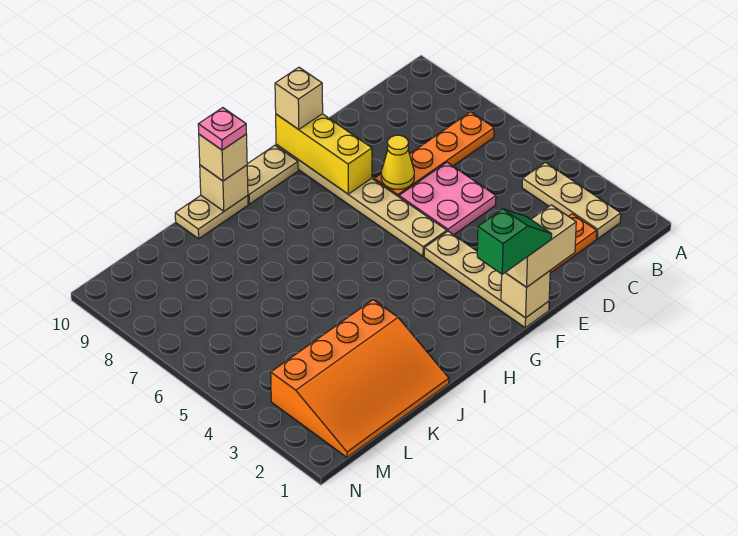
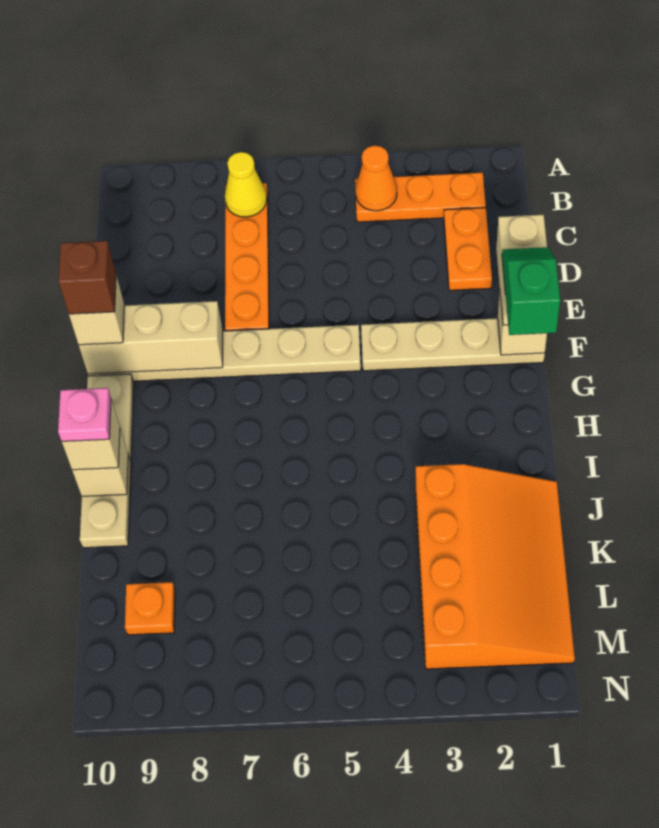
tan plate B2:B4 level 1 -> orange plate B2:B4 level 1
none -> orange cone B4 level 2
pink plate D5:E6 level 1 -> none
yellow cone E7 level 2 -> yellow cone B7 level 2
yellow brick F8:F10 level 2 -> tan brick F8:F10 level 2
none -> brown brick F10 level 4
none -> orange plate L9 level 1

